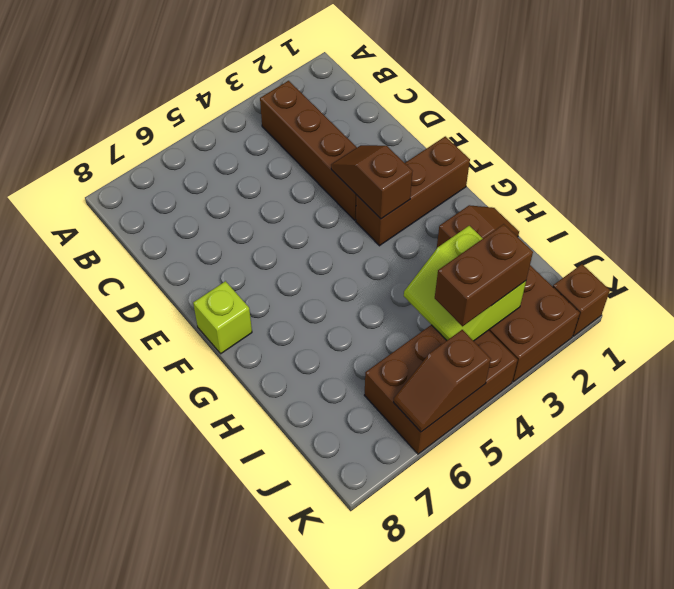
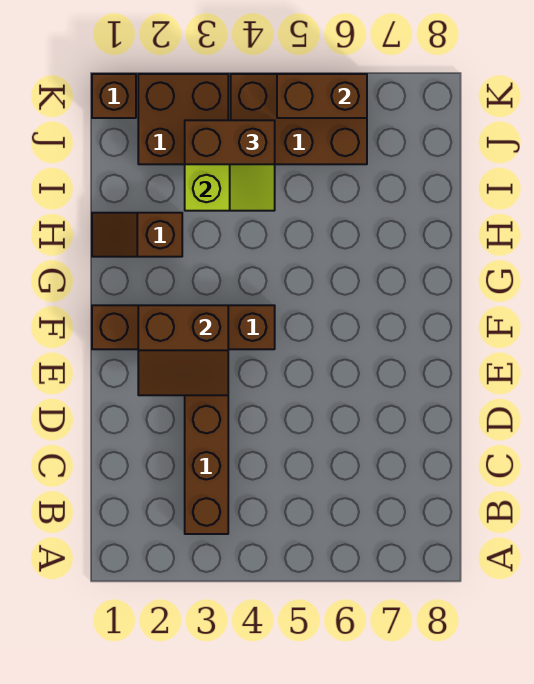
brown slope E3:F3 level 2 top F -> brown slope E2:F3 level 2 top F
brown brick F1:F3 level 1 -> brown brick F1:F4 level 1
lime brick F8 level 1 -> none
brown slope K5:K6 level 2 top 5 -> brown brick K5:K6 level 2

